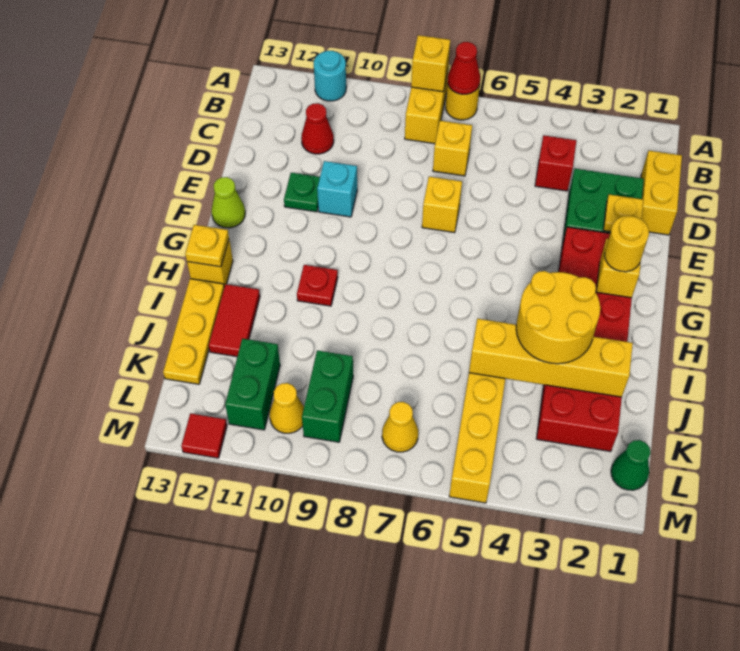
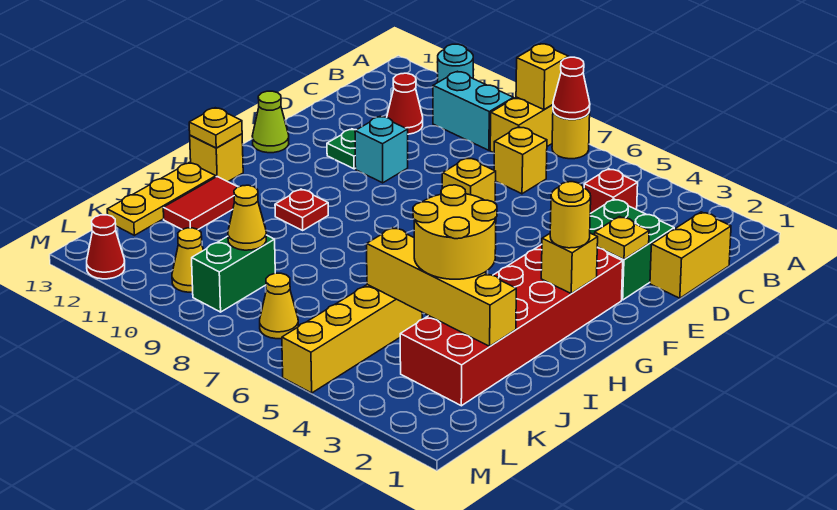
none -> cyan brick B9:B10 level 1
none -> yellow cone K9 level 2
green brick K11:L11 level 1 -> none
green cone L1 level 1 -> none
red tile M12 level 1 -> red cone M12 level 1

